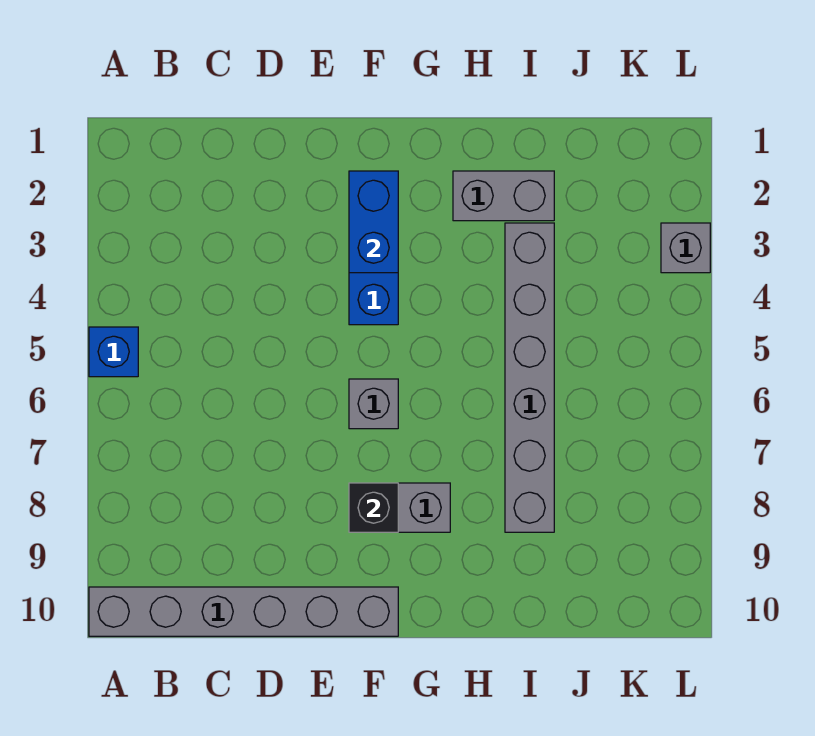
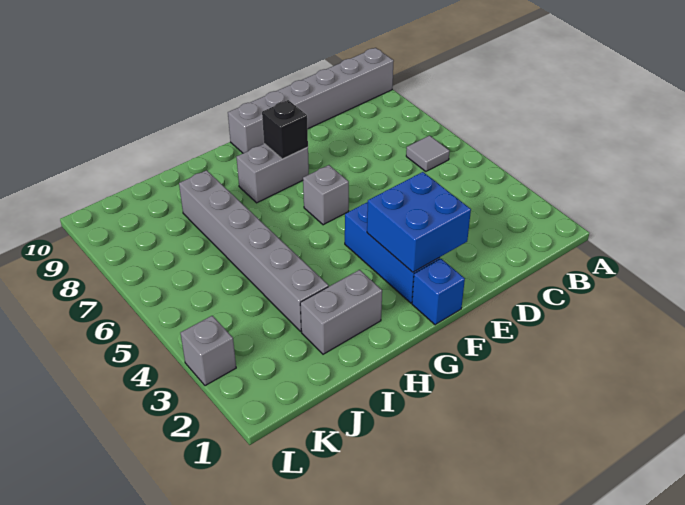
blue brick A5 level 1 -> blue brick F1 level 1
none -> grey tile B6 level 1
blue brick F2:F3 level 2 -> blue brick E2:F3 level 2

